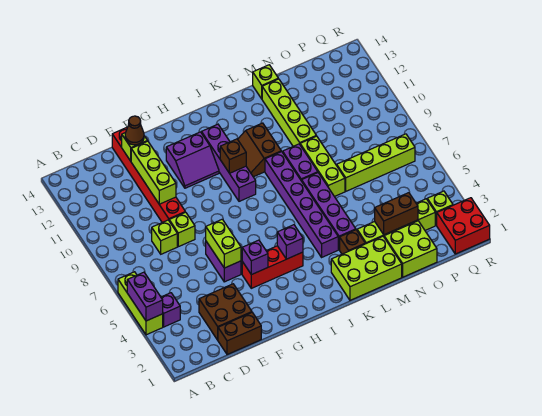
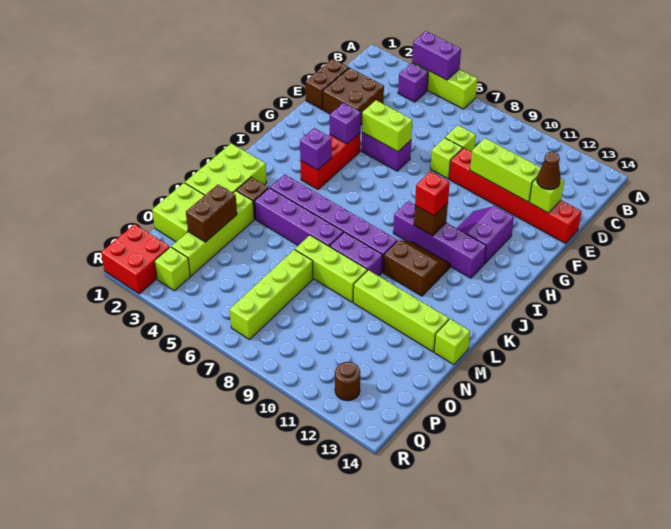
none -> red brick I10 level 3
none -> brown round brick Q12 level 1

